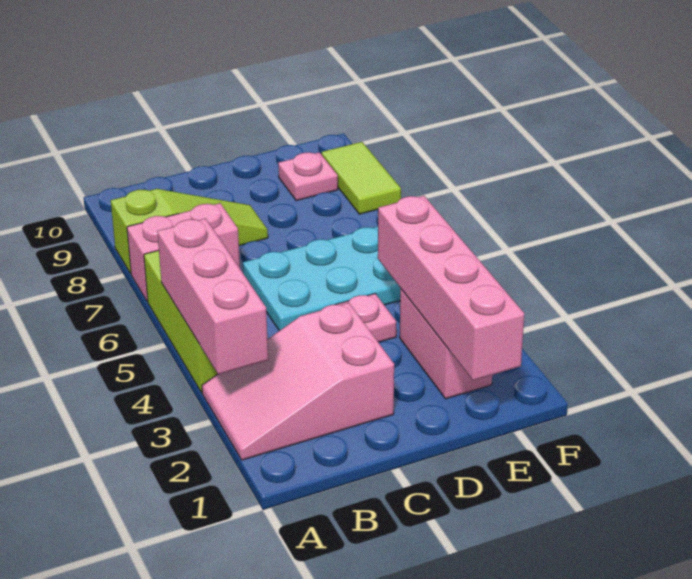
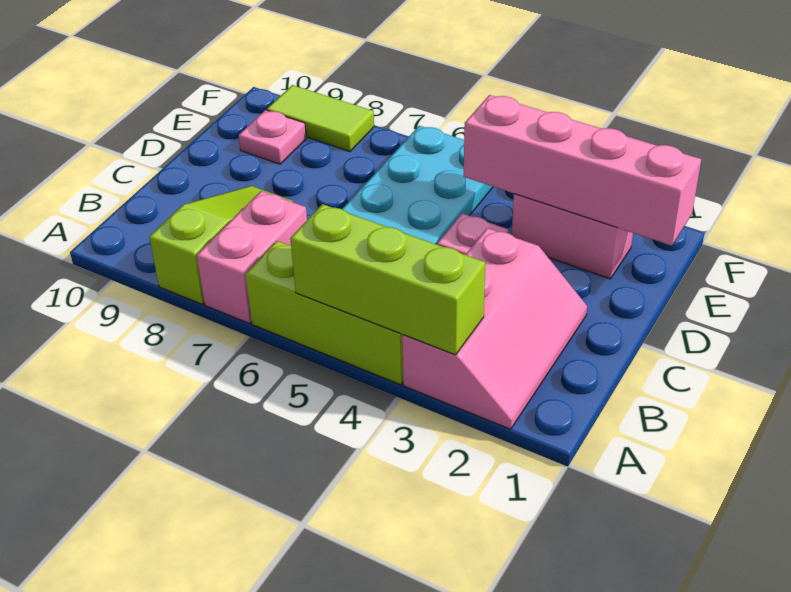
pink slope A2:C3 level 1 top C -> pink slope A2:C3 level 1 top 3
pink brick A3:A5 level 2 -> lime brick A3:A5 level 2

